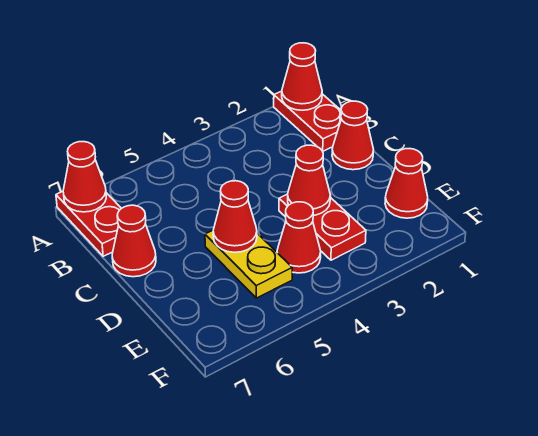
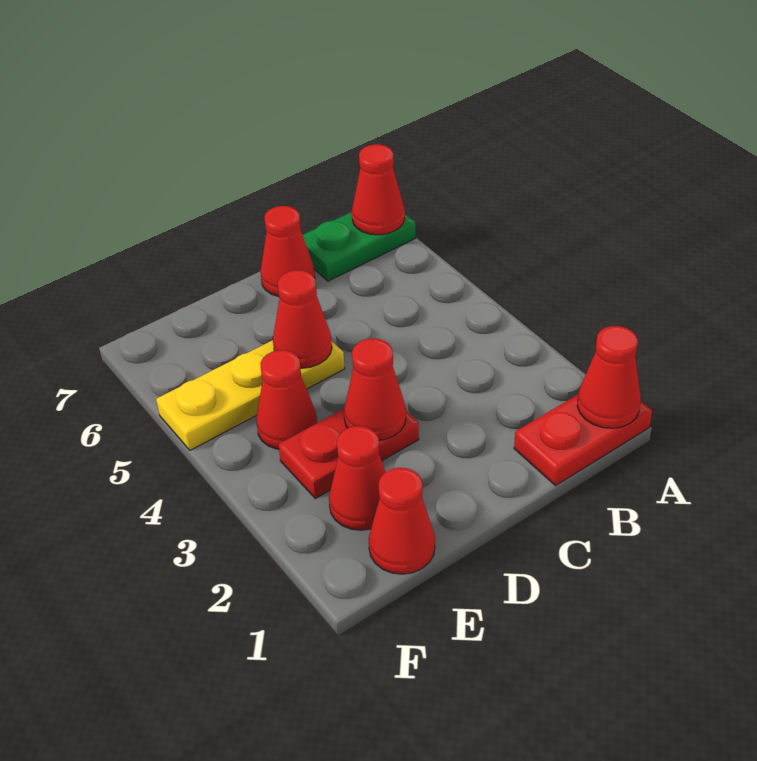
red plate A7:B7 level 1 -> green plate A7:B7 level 1
red cone C1 level 1 -> red cone E2 level 1
yellow plate D5:E5 level 1 -> yellow plate D5:F5 level 1

